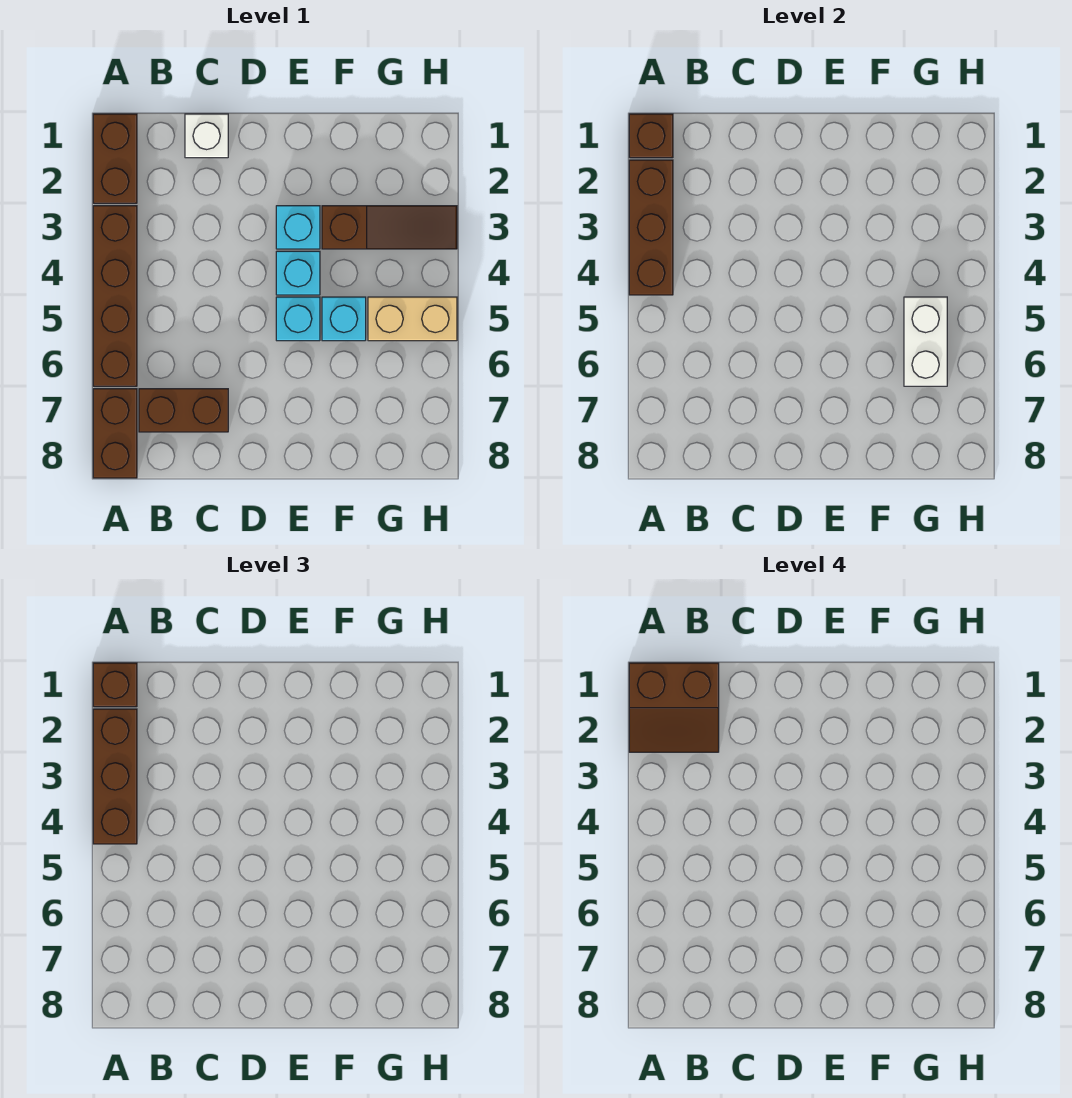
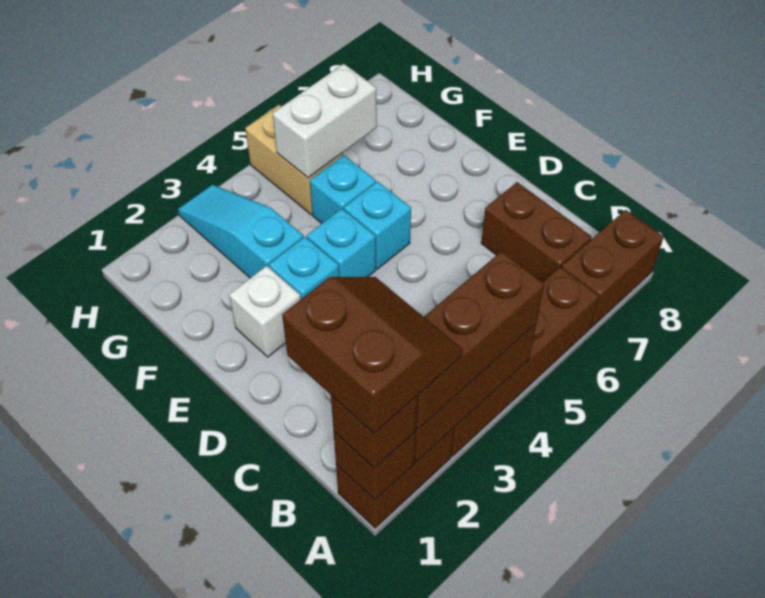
white brick C1 level 1 -> white brick E2 level 1
brown slope F3:H3 level 1 top F -> cyan slope F3:H3 level 1 top F

